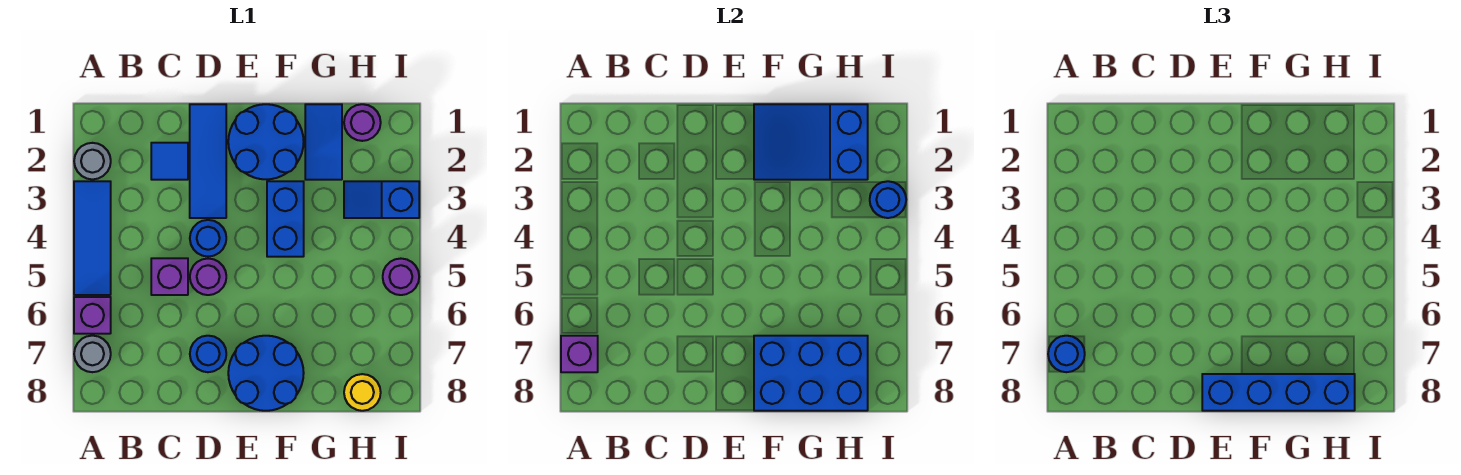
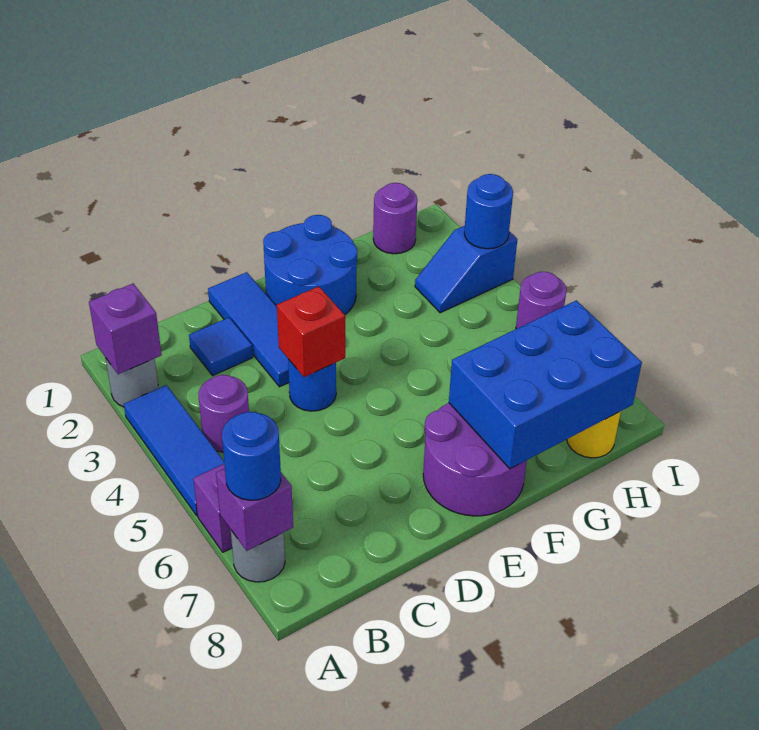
purple brick C5 level 1 -> purple brick A2 level 2
none -> red brick D4 level 2
purple round brick D5 level 1 -> purple round brick B4 level 1
blue round brick D7 level 1 -> none
blue round brick E7:F8 level 1 -> purple round brick E7:F8 level 1
blue brick E8:H8 level 3 -> none
blue slope F1:H2 level 2 top H -> none
blue brick F3:F4 level 1 -> none
blue tile G1:G2 level 1 -> none

